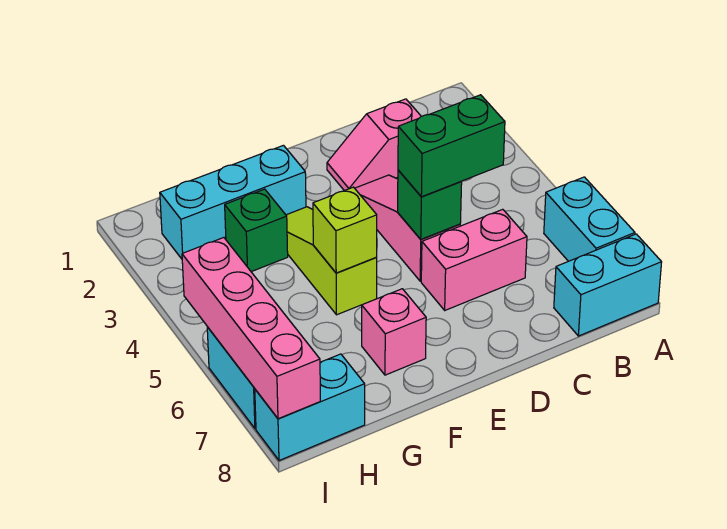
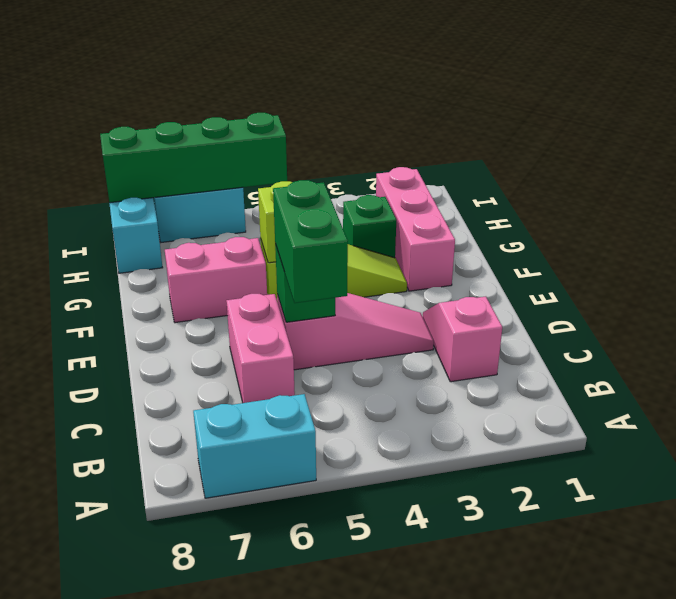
cyan brick A8:B8 level 1 -> none
cyan brick F2:H2 level 1 -> pink brick F2:H2 level 1
pink brick F7 level 1 -> pink brick F6:F7 level 1
pink brick I5:I8 level 2 -> green brick I5:I8 level 2

